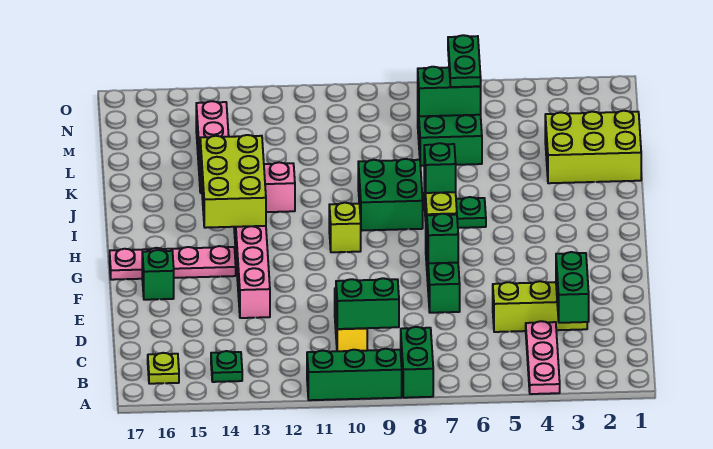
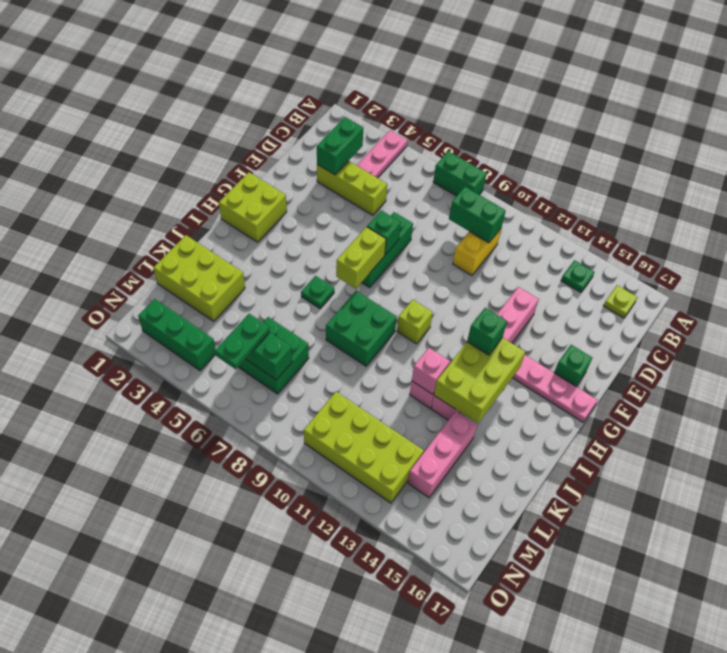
green brick A8:B8 level 1 -> green brick A7:A8 level 1
green brick A9:A11 level 1 -> green brick N2:N4 level 1
none -> lime brick G1:H2 level 1
green brick H7 level 3 -> green brick H13 level 3
none -> pink brick J12 level 2
none -> lime brick M10:N13 level 1

